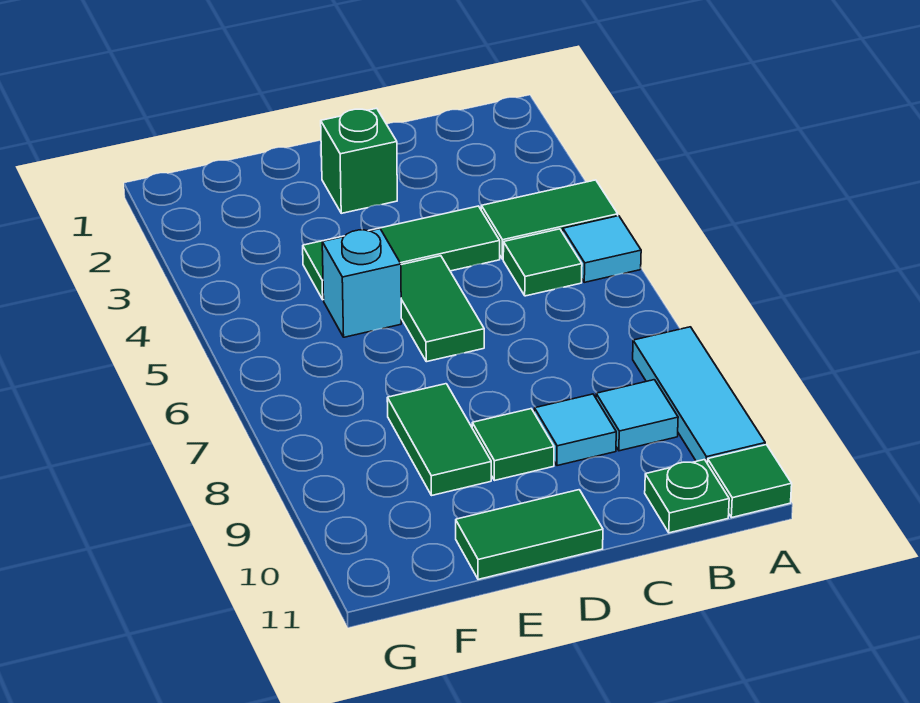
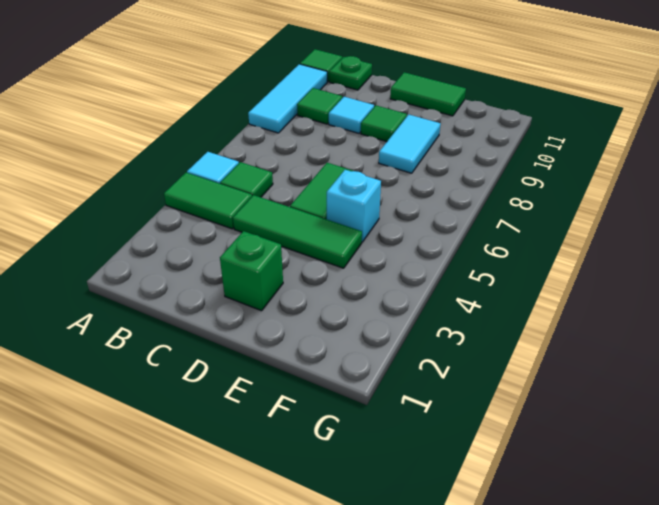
cyan tile B9 level 1 -> green tile B9 level 1
green tile E8:E9 level 1 -> cyan tile E8:E9 level 1

